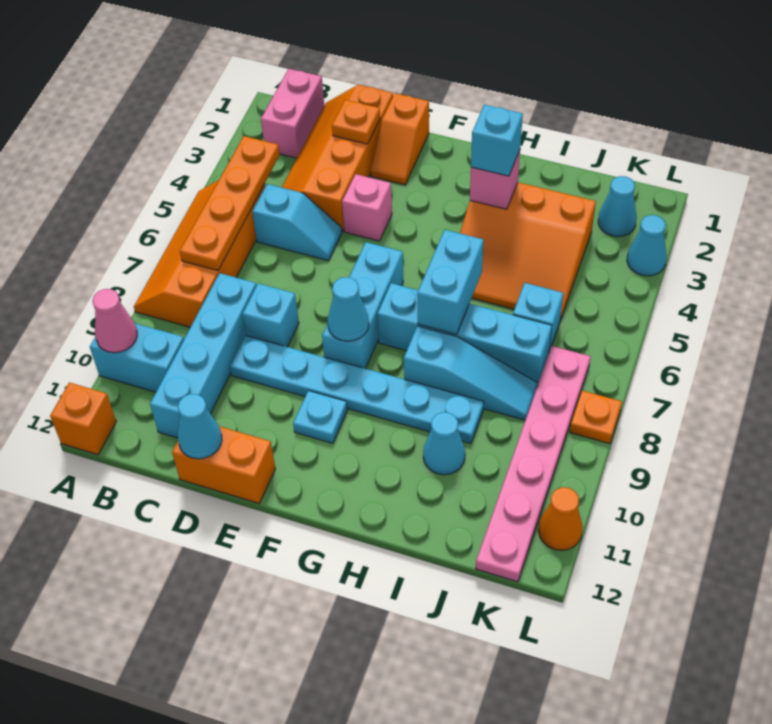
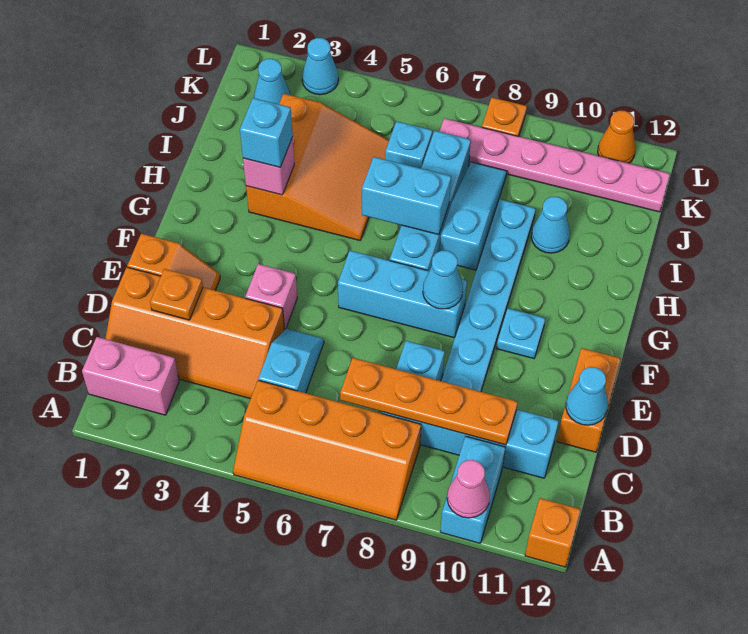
orange plate B4:B7 level 2 -> orange plate C7:C10 level 2

